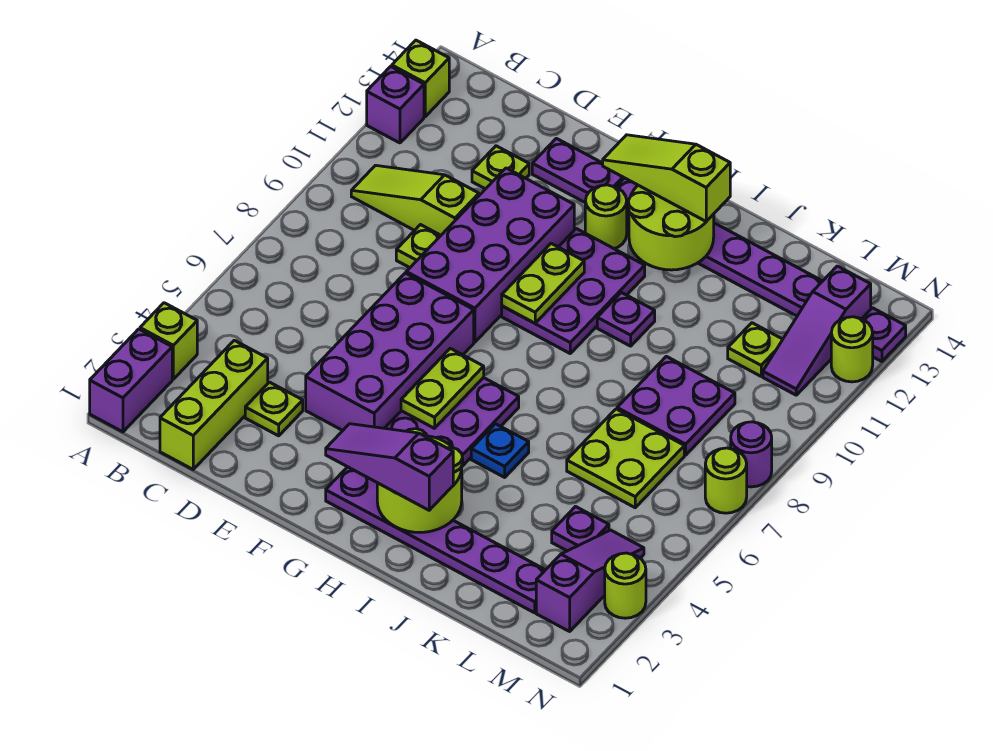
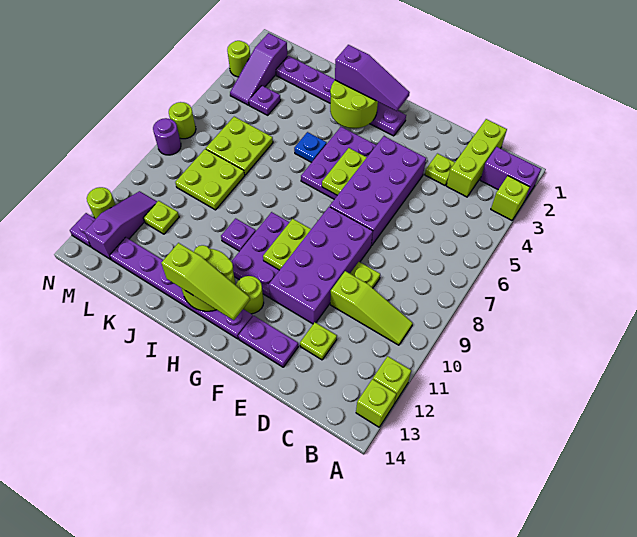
purple brick A1:A2 level 1 -> purple brick A2:B2 level 1
purple brick A12 level 1 -> lime brick A12 level 1
purple plate K8:L9 level 1 -> lime plate K8:L9 level 1

